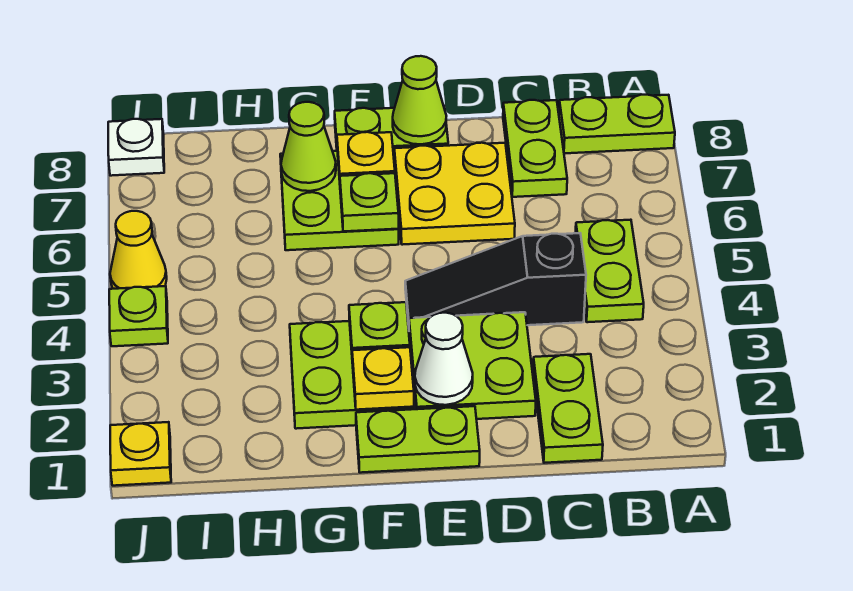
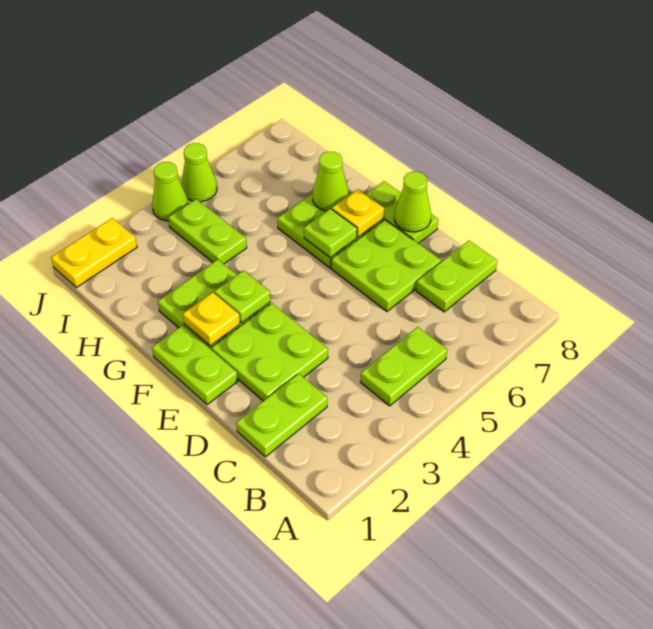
lime plate A8:B8 level 1 -> lime plate H4:I4 level 1
black slope C4:E4 level 1 top C -> none
yellow plate D6:E7 level 1 -> lime plate D6:E7 level 1
white cone E2 level 2 -> none
yellow plate J1 level 1 -> yellow plate J1:J2 level 1
lime plate J4 level 1 -> lime cone J4 level 1
yellow cone J5 level 1 -> lime cone J5 level 1
white plate J8 level 1 -> none

